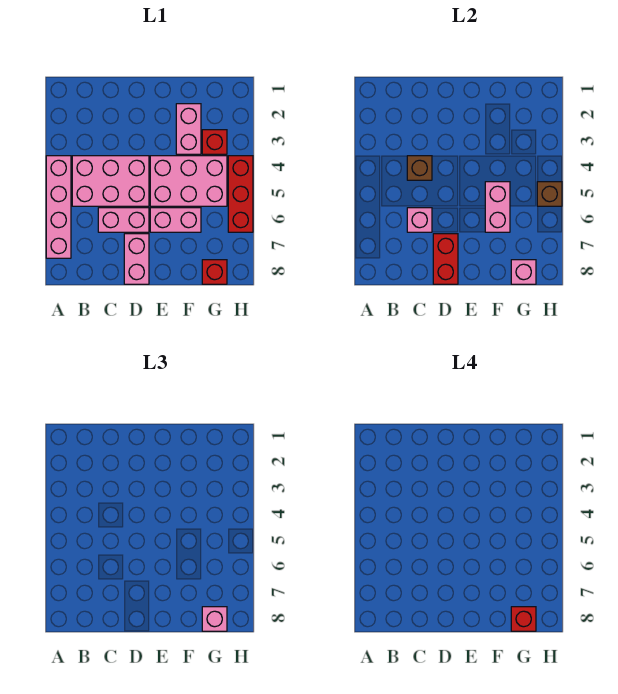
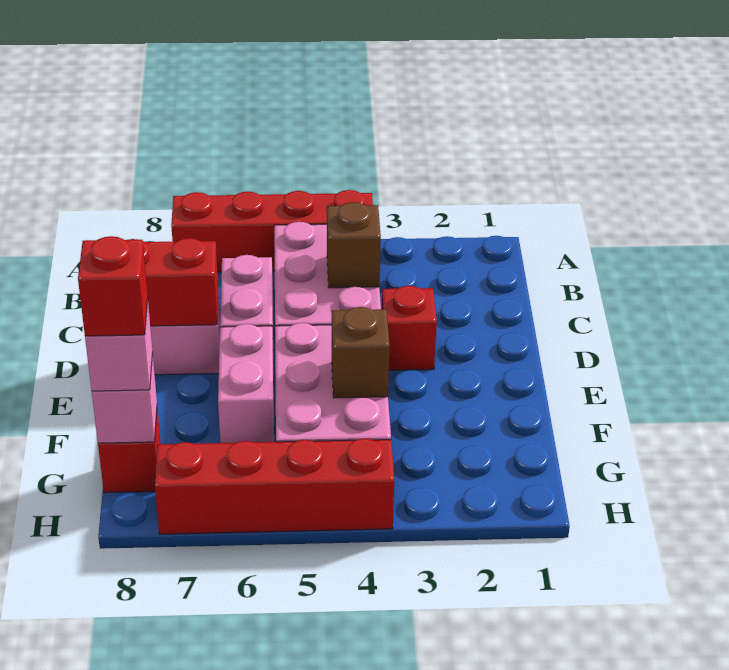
pink brick A4:A7 level 1 -> red brick A4:A7 level 1
pink brick C6 level 2 -> none
pink brick F2:F3 level 1 -> none
pink brick F5:F6 level 2 -> none
red brick G3 level 1 -> red brick D3 level 1
red brick H4:H6 level 1 -> red brick H4:H7 level 1
brown brick H5 level 2 -> brown brick F4 level 2

